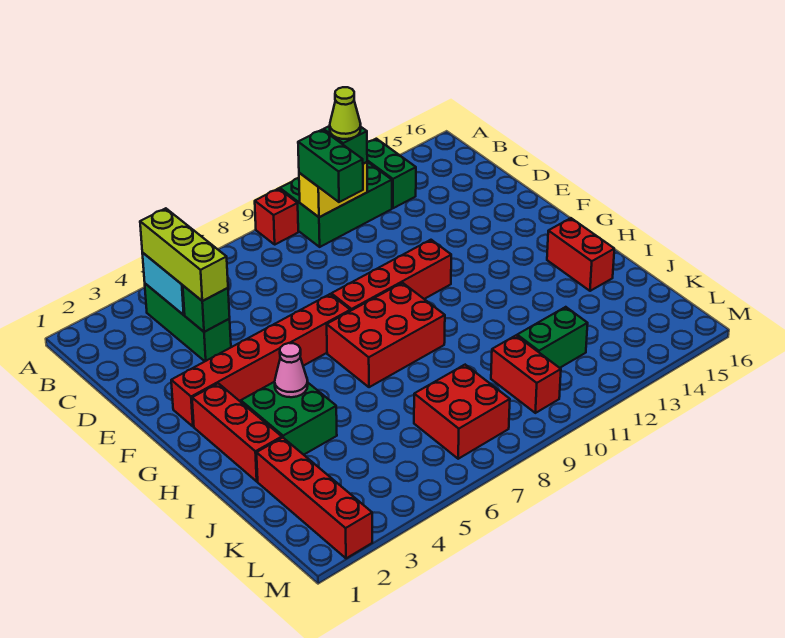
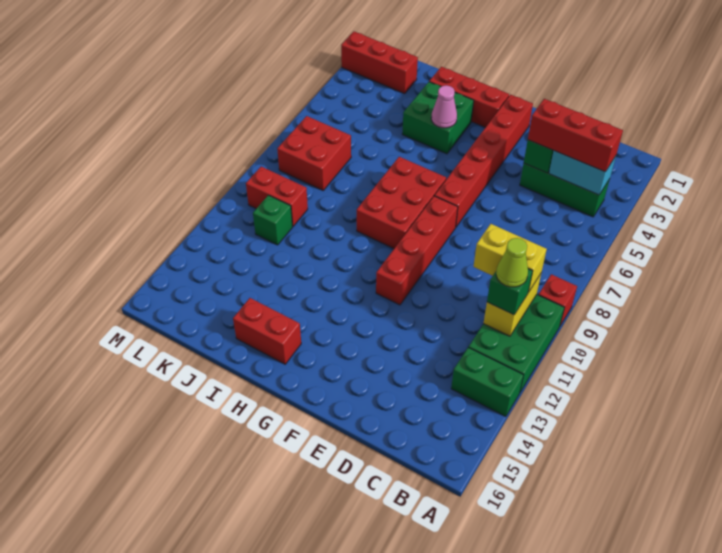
lime brick B4:D4 level 3 -> red brick B4:D4 level 3
green brick B10:C10 level 3 -> yellow brick B10:C10 level 3
red brick J2:M2 level 1 -> red brick K2:M2 level 1
green brick K11:K12 level 1 -> green brick K11 level 1

